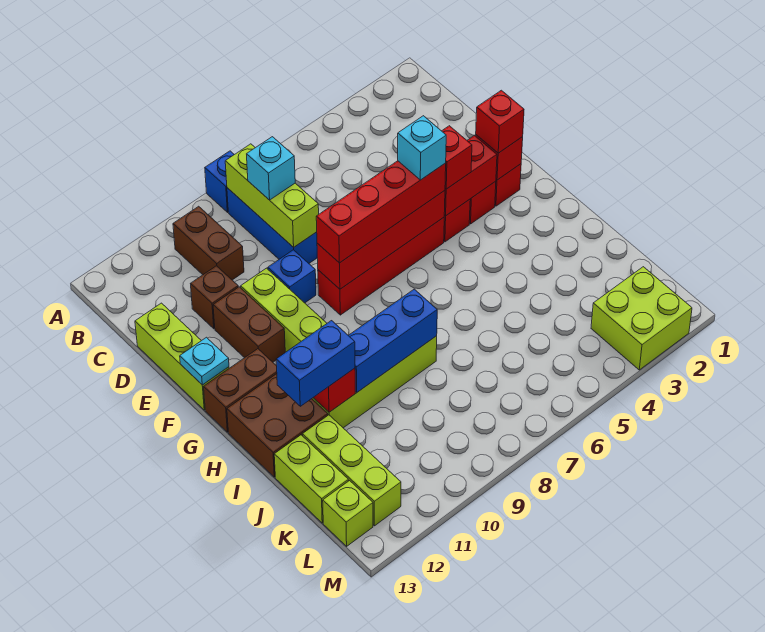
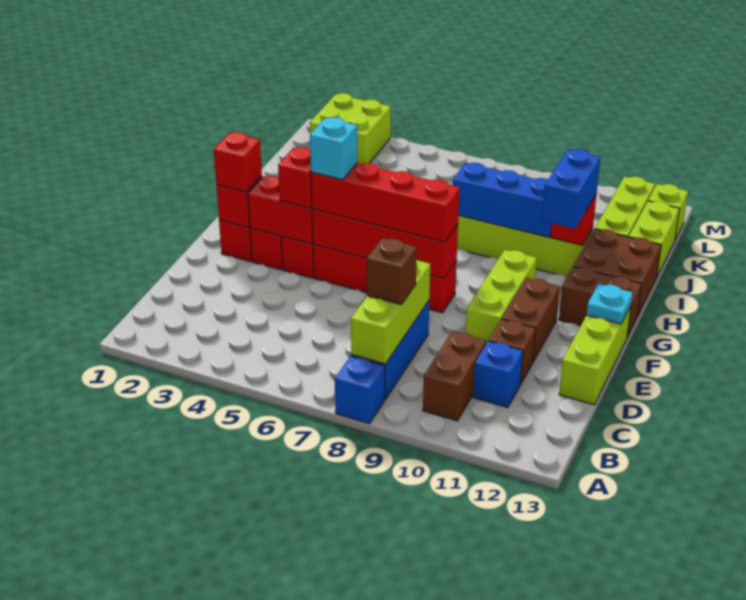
cyan brick C8 level 3 -> brown brick C8 level 3
blue brick E9 level 1 -> blue brick C11 level 1
blue brick I11:I12 level 3 -> blue brick H11:I11 level 3

